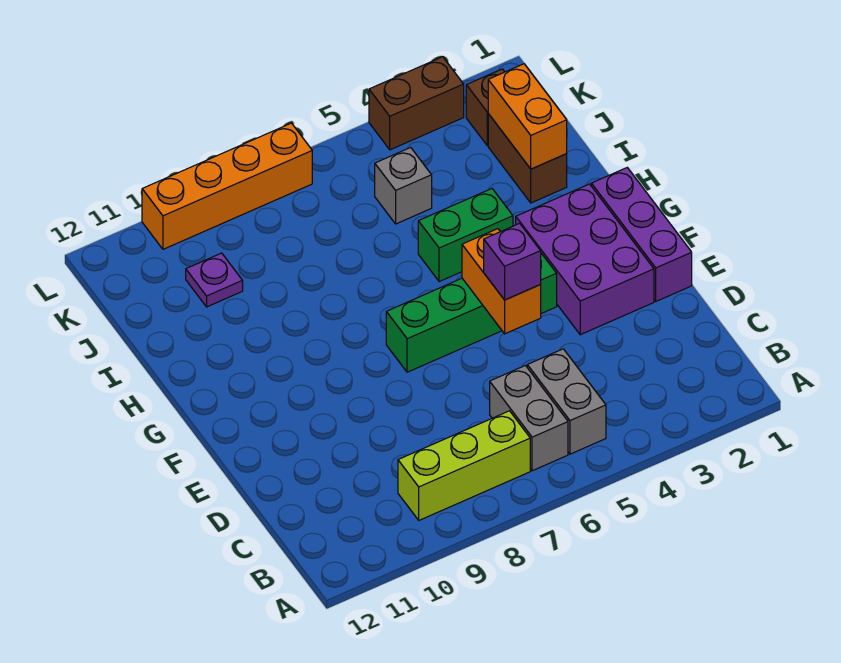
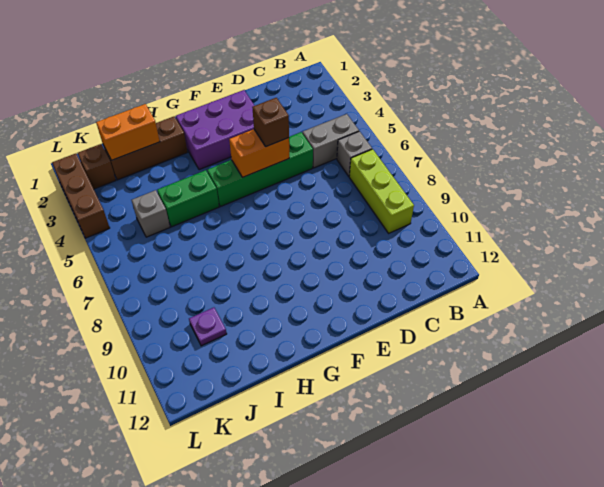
grey brick B6:C6 level 1 -> grey brick B6 level 1
purple brick E1:G1 level 1 -> none
purple brick E5 level 3 -> brown brick E5 level 3
green brick F4:F7 level 1 -> green brick D5:G5 level 1
green brick H4:H5 level 1 -> green brick H5:I5 level 1
brown brick I2:J2 level 1 -> brown brick H2:J2 level 1
brown brick L3:L4 level 1 -> brown brick L2:L4 level 1
orange brick L7:L10 level 1 -> none

